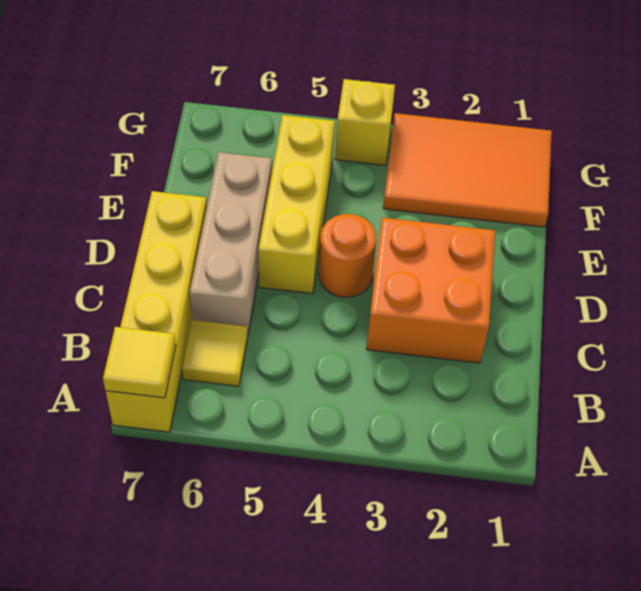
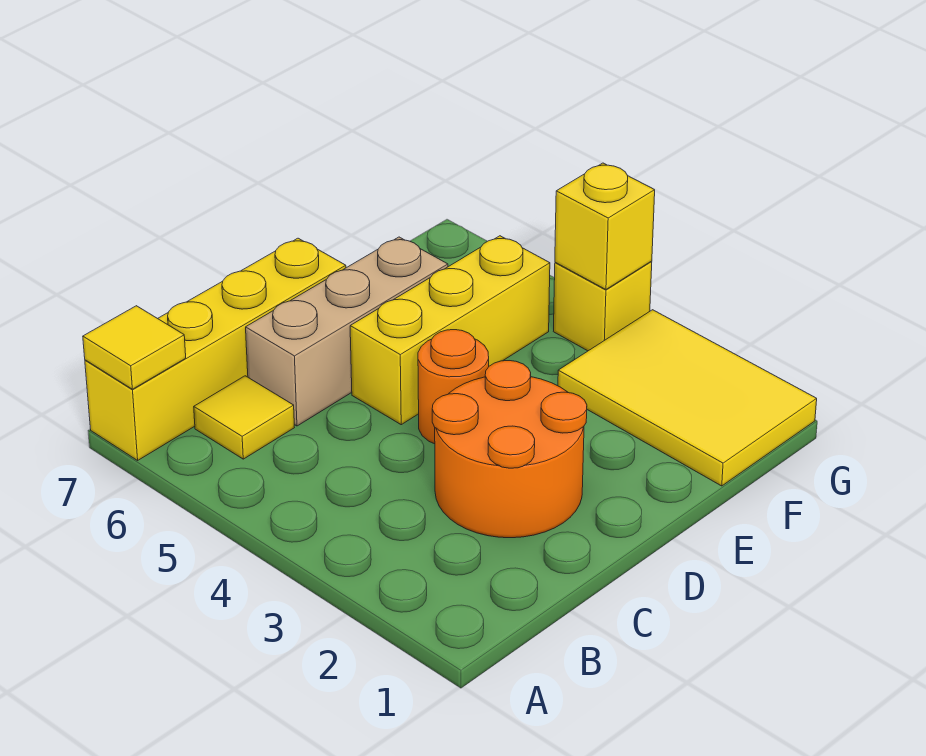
orange brick C2:D3 level 1 -> orange round brick C2:D3 level 1
orange tile F1:G3 level 1 -> yellow tile F1:G3 level 1
none -> yellow brick G4 level 2

